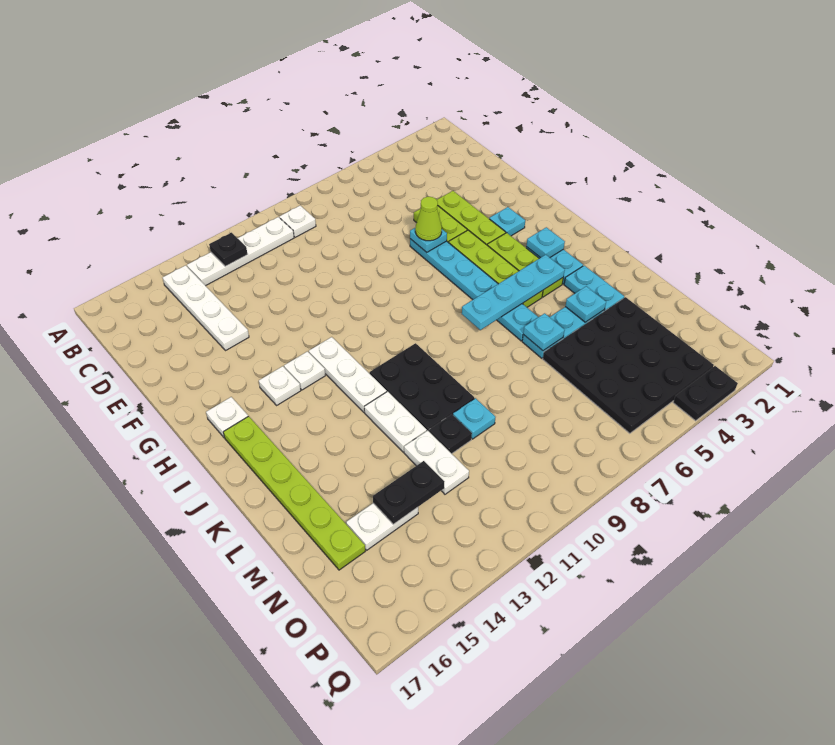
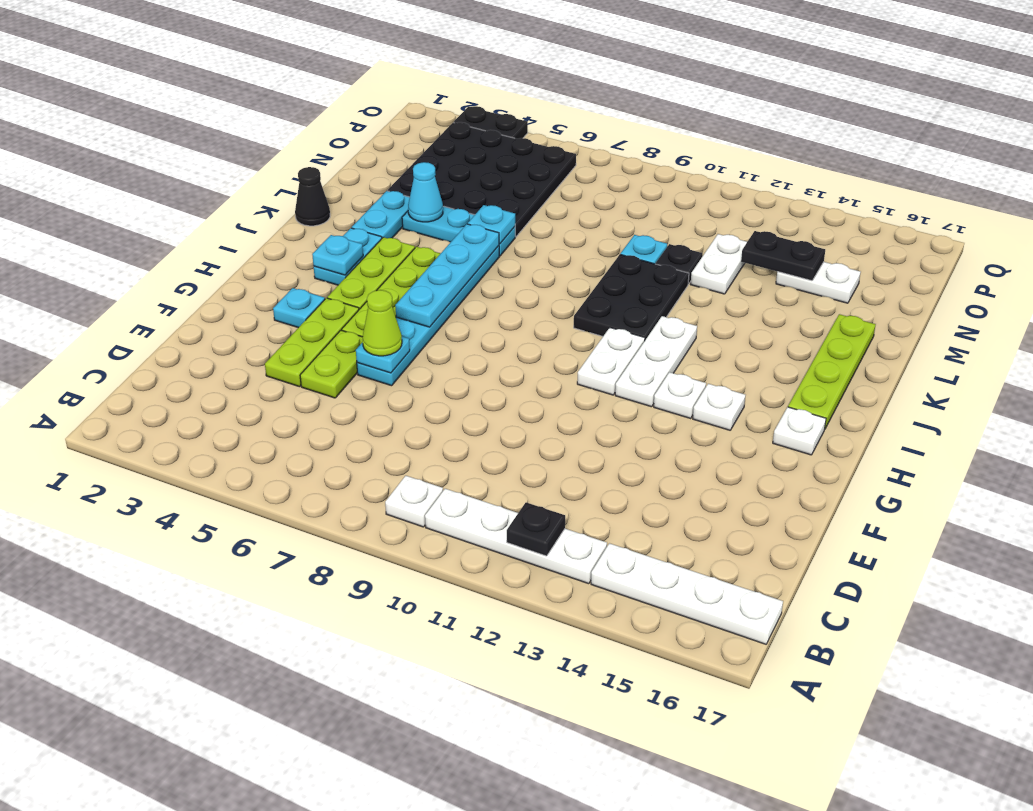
white plate B14:E14 level 1 -> white plate B14:B17 level 1
lime plate I16:N16 level 1 -> lime plate I16:L16 level 1
cyan plate J4:J7 level 2 -> cyan plate H6:K6 level 2
none -> black cone K1 level 1
white plate K12:L12 level 1 -> white plate H11:I11 level 1
cyan plate L4 level 2 -> cyan cone L4 level 2

